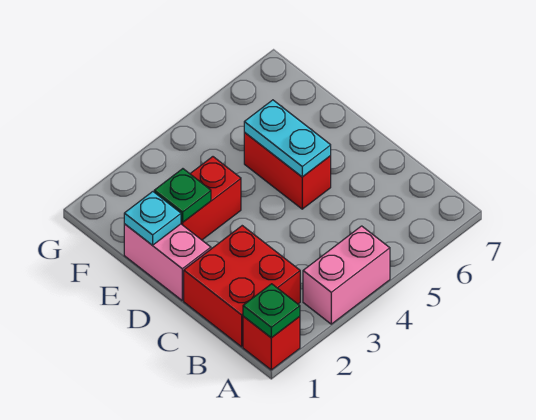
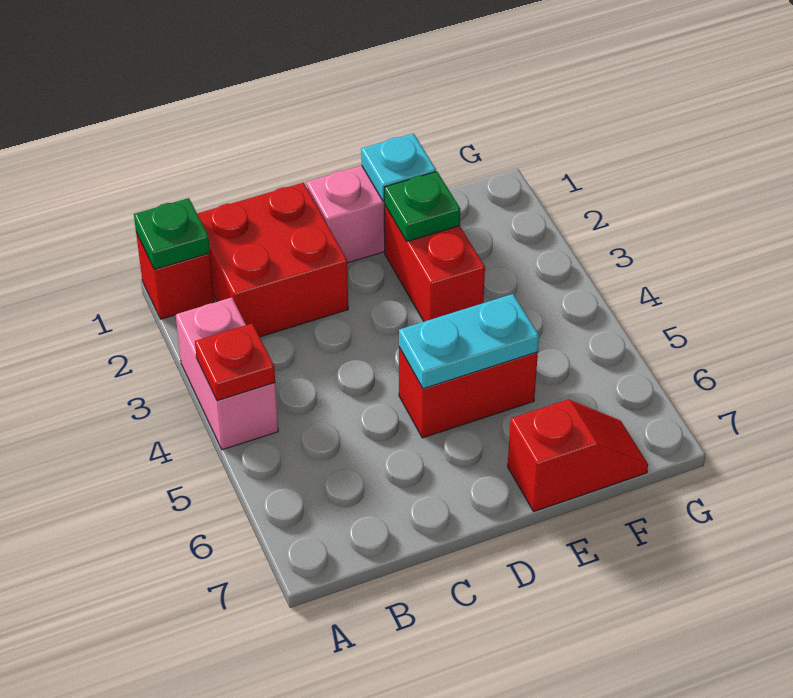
none -> red plate A4 level 2
none -> red slope E7:F7 level 1 top E

